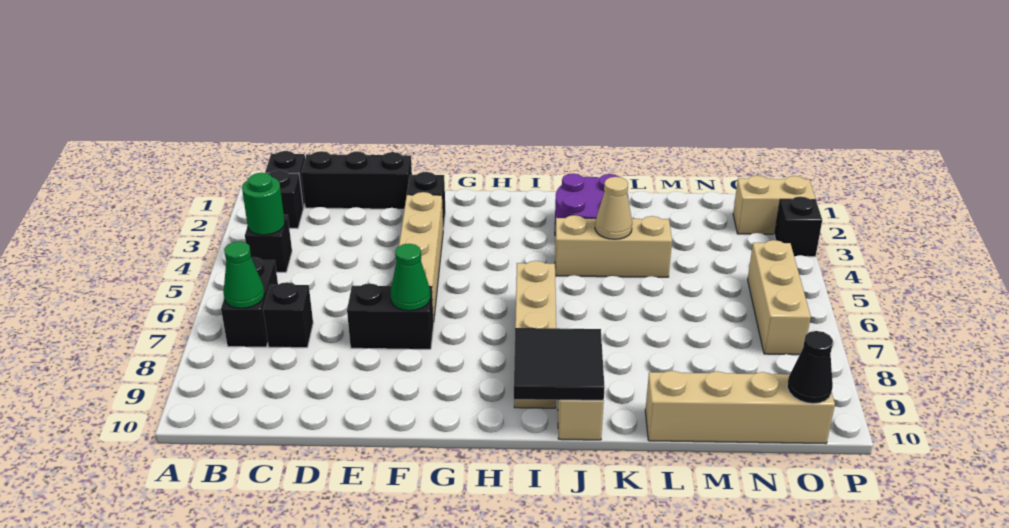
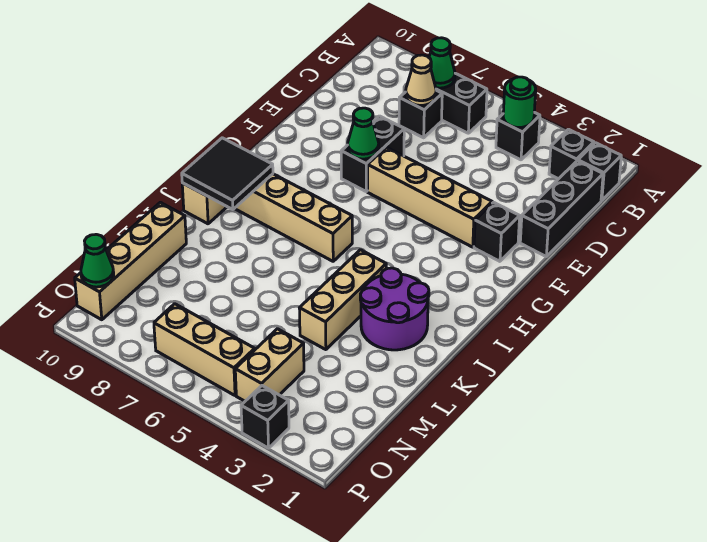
tan cone K4 level 2 -> tan cone C7 level 2
tan brick O2:P2 level 1 -> tan brick N4:O4 level 1
black cone O10 level 2 -> green cone O10 level 2

